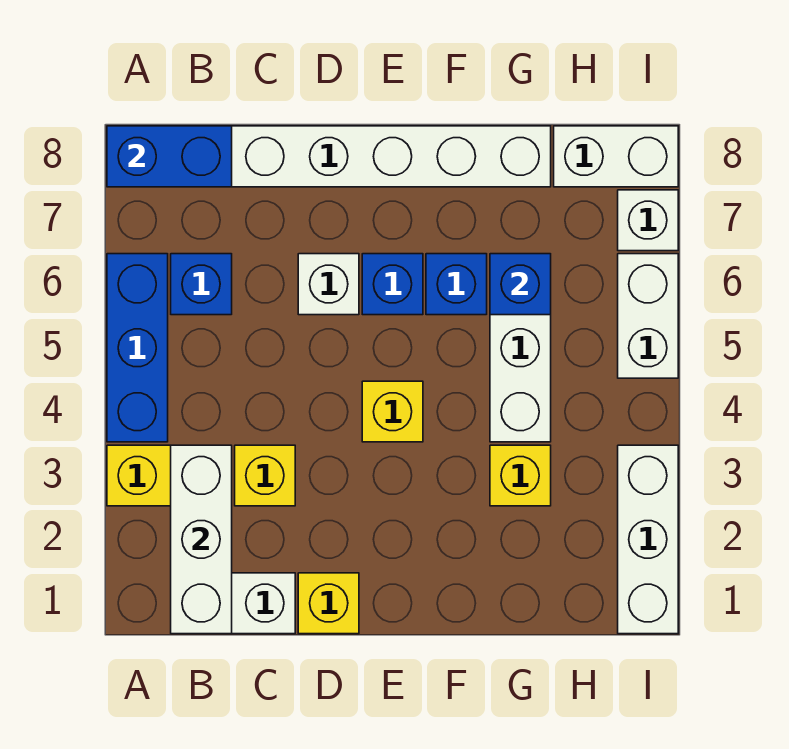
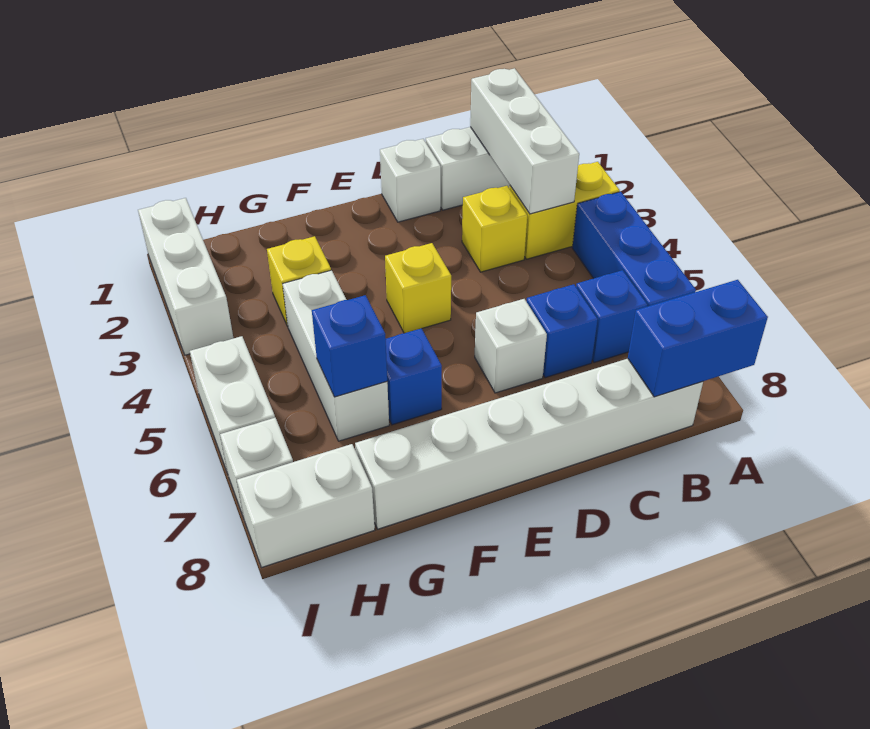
yellow brick D1 level 1 -> white brick D1 level 1
blue brick E6 level 1 -> blue brick C6 level 1

